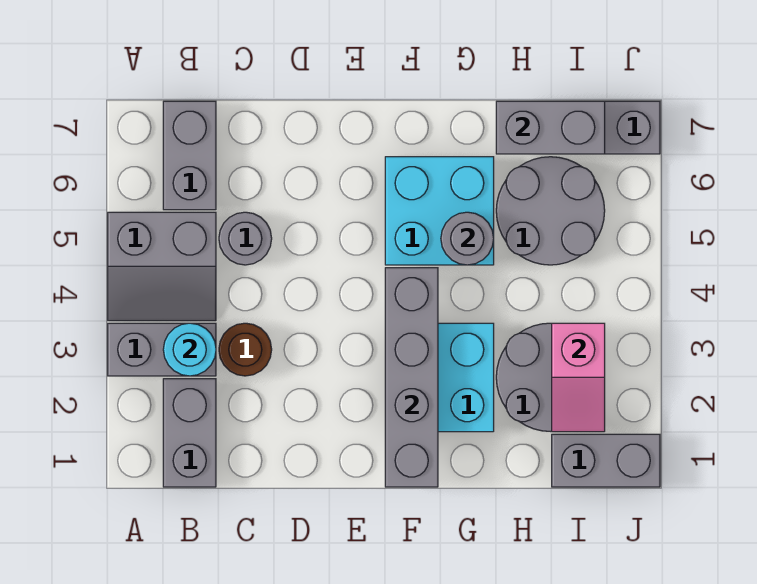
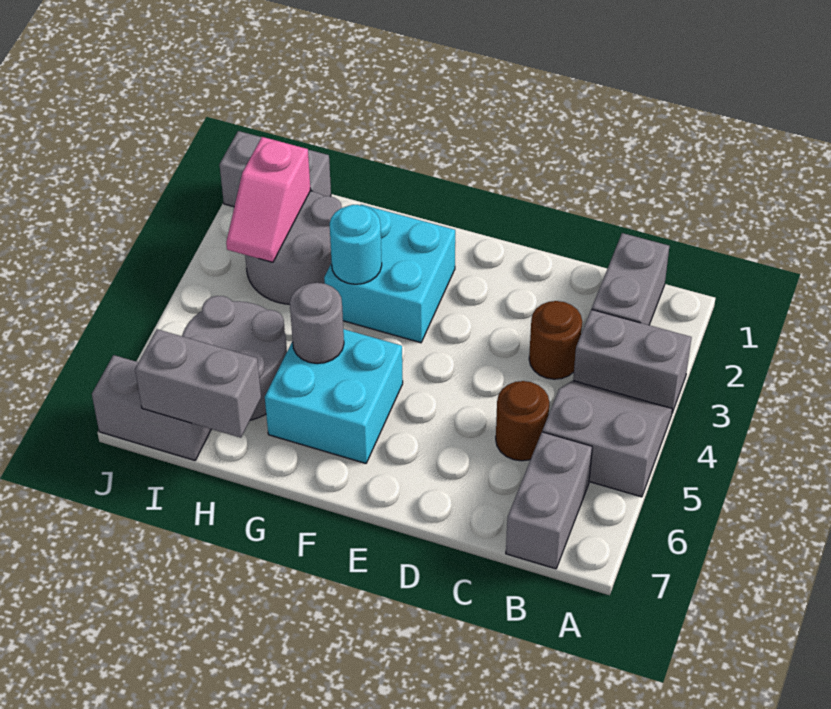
cyan round brick B3 level 2 -> cyan round brick G3 level 2
grey round brick C5 level 1 -> brown round brick C5 level 1
grey brick F1:F4 level 2 -> none
pink slope I2:I3 level 2 top 3 -> pink slope I2:I3 level 2 top 2

